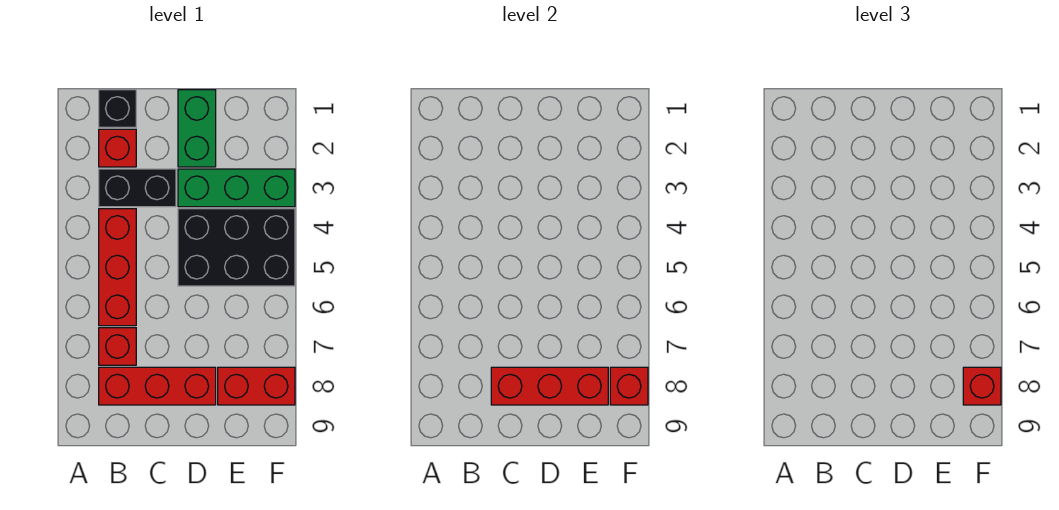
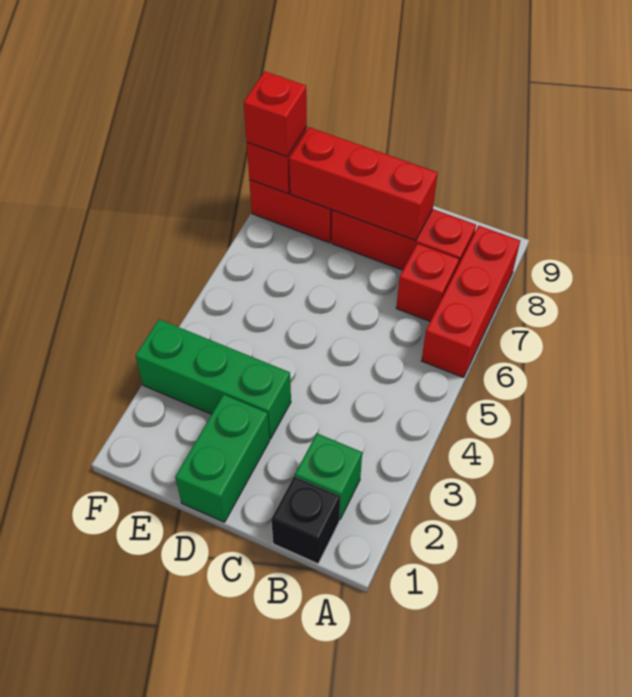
red brick B2 level 1 -> green brick B2 level 1
black brick B3:C3 level 1 -> none
red brick B4:B6 level 1 -> red brick A6:A8 level 1
black brick D4:F5 level 1 -> none

